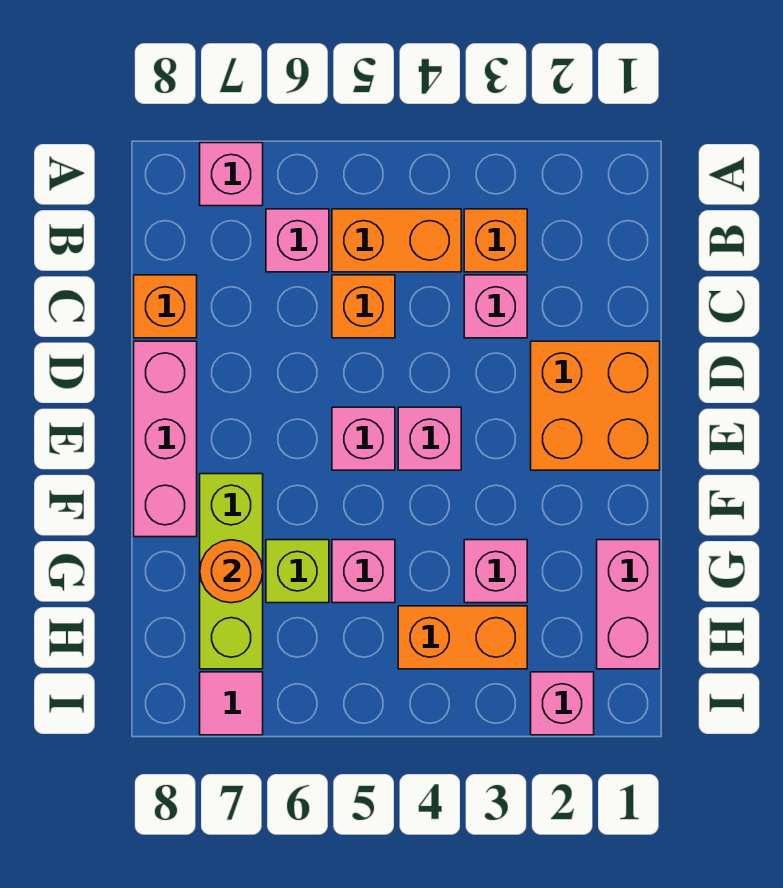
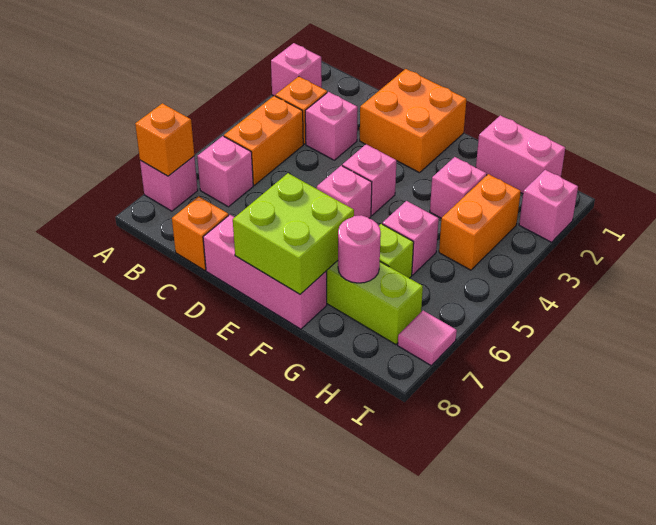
none -> pink brick A2 level 1
orange brick C5 level 1 -> orange brick A7 level 2
none -> lime brick E7:F8 level 2
orange round brick G7 level 2 -> pink round brick G7 level 2

